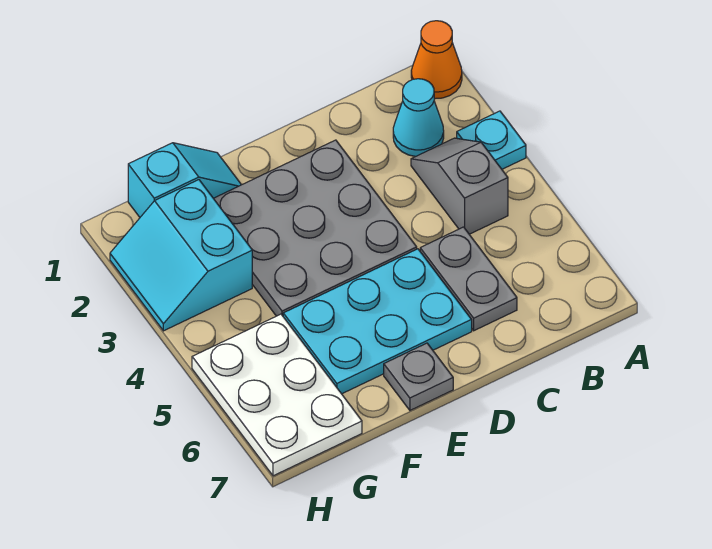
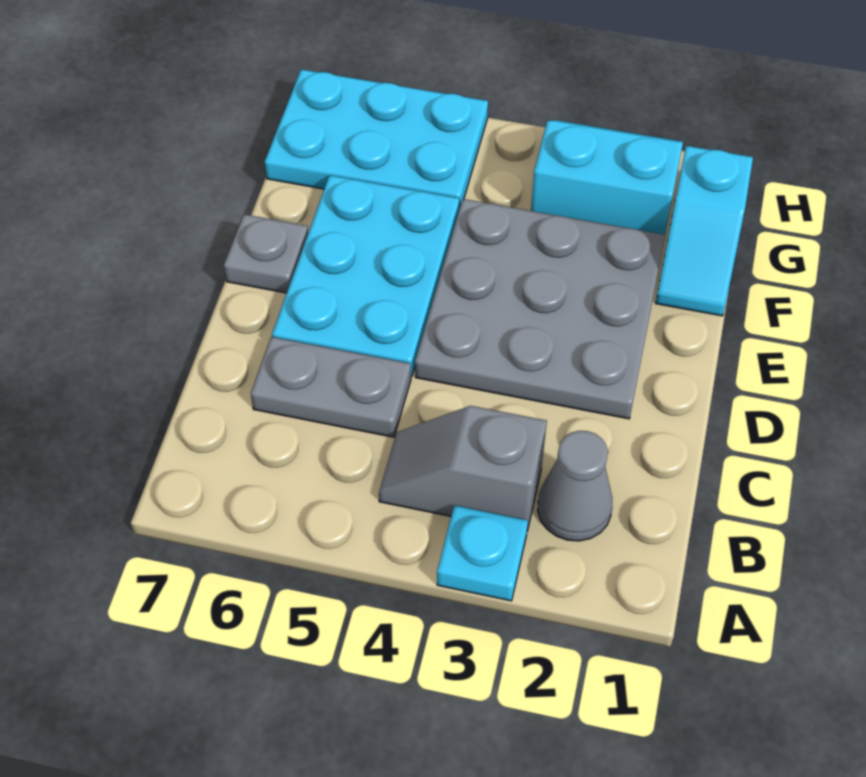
orange cone A1 level 1 -> none
cyan cone B2 level 1 -> grey cone B2 level 1
grey slope B3:B4 level 1 top 4 -> grey slope B3:B4 level 1 top 3
white plate G5:H7 level 1 -> cyan plate G5:H7 level 1

